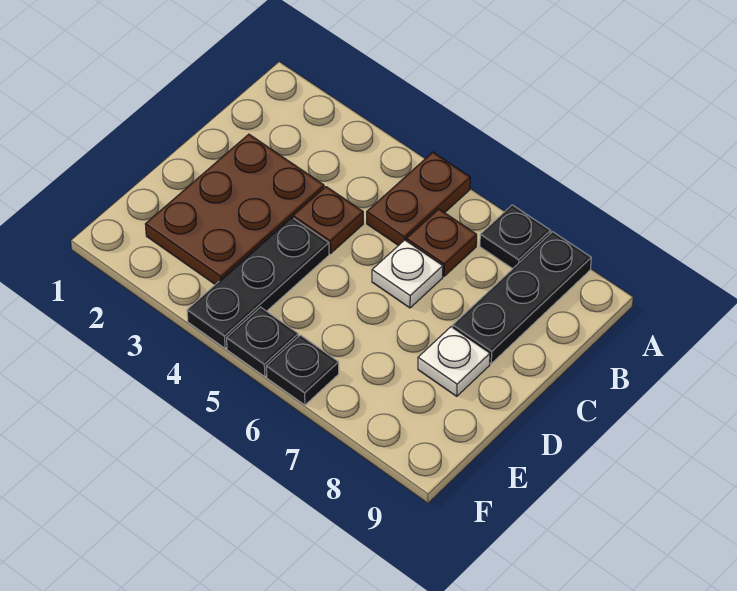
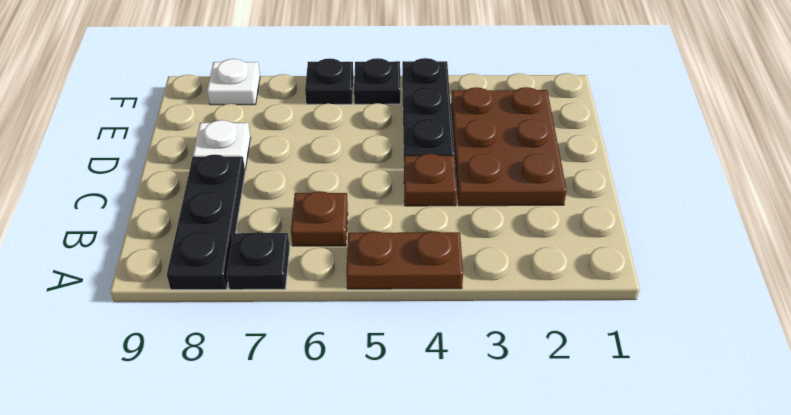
brown plate A5:B5 level 1 -> brown plate A4:A5 level 1
white plate C6 level 1 -> white plate F8 level 1

